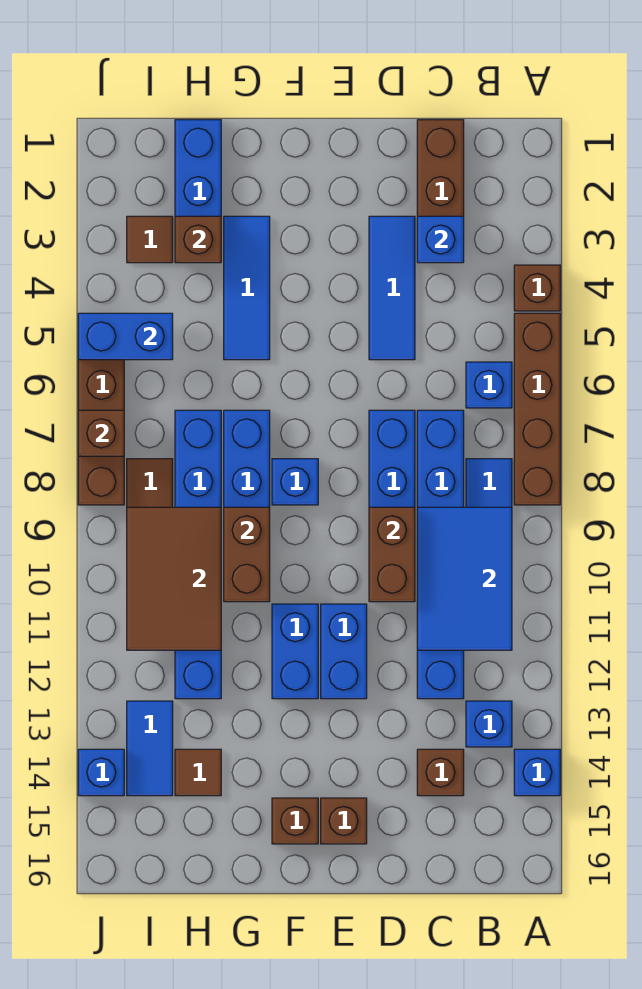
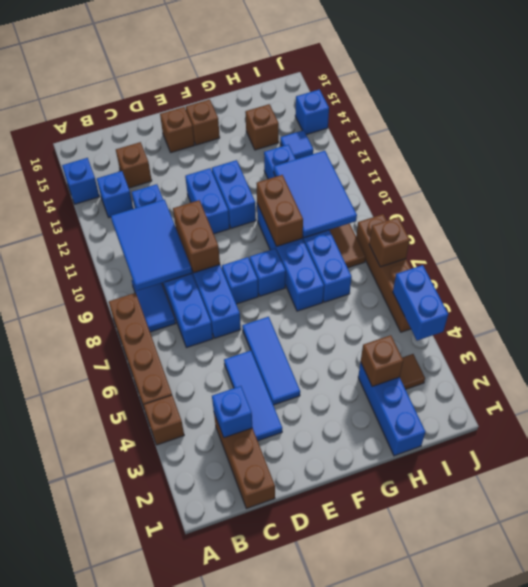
blue brick B6 level 1 -> blue brick E8 level 1
blue tile G3:G5 level 1 -> blue tile E4:E6 level 1
brown tile H9:I11 level 2 -> blue tile H9:I11 level 2
brown tile H14 level 1 -> brown brick H14 level 1
blue brick I5:J5 level 2 -> blue brick J4:J5 level 2
blue tile I13:I14 level 1 -> blue tile I13 level 1

